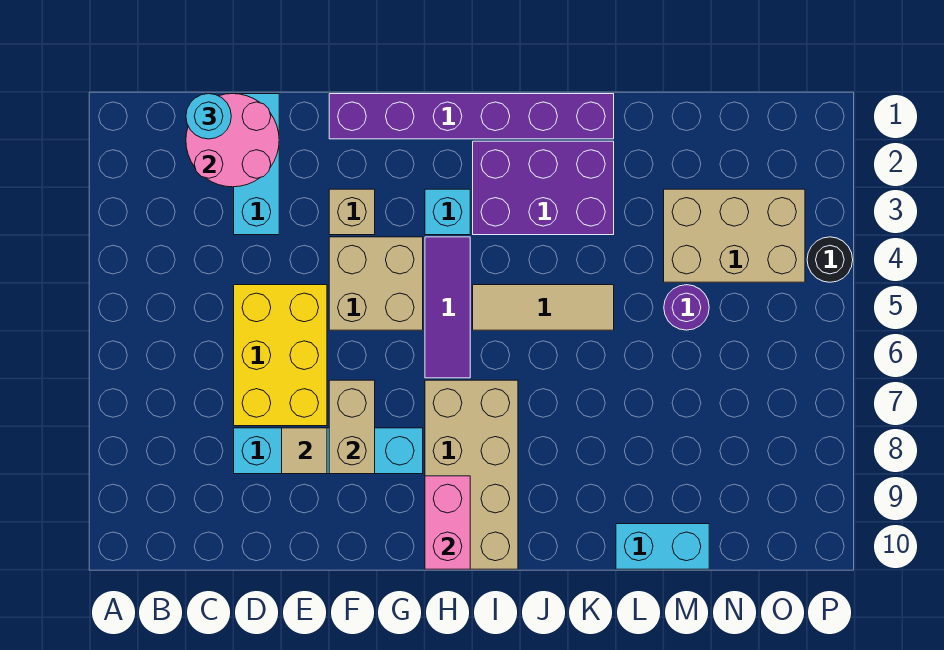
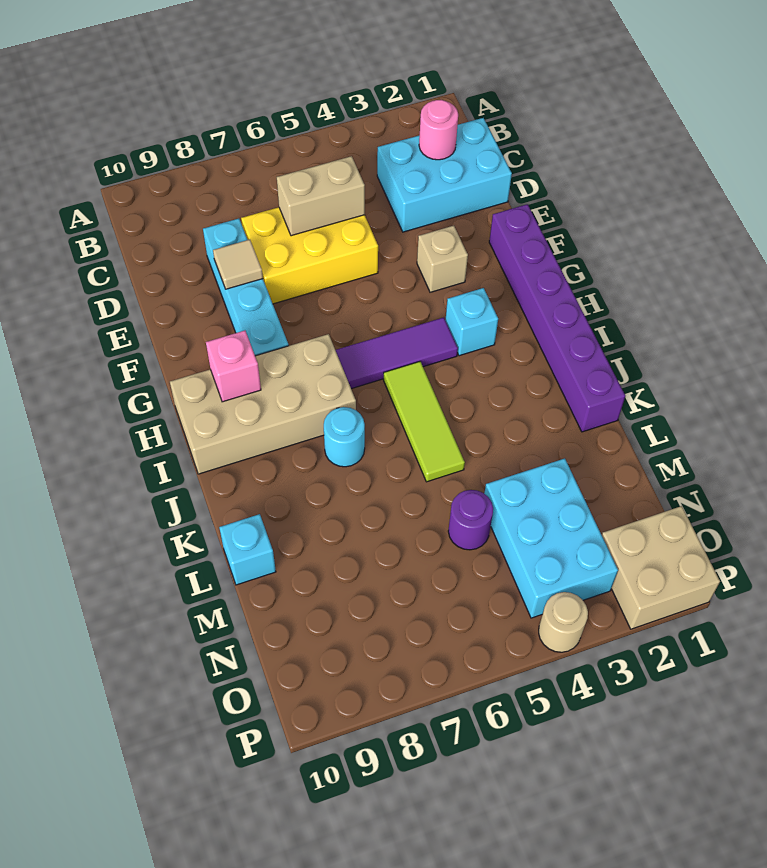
pink round brick C1:D2 level 2 -> pink round brick C2 level 2
cyan round brick C1 level 3 -> cyan round brick J7 level 1
cyan brick D1:D3 level 1 -> cyan brick C1:D3 level 1
tan brick F4:G5 level 1 -> tan brick O1:P2 level 1
tan brick F7:F8 level 2 -> tan brick D5:D6 level 2
pink brick H9:H10 level 2 -> pink brick H9 level 2
purple brick I2:K3 level 1 -> none
tan tile I5:K5 level 1 -> lime tile I5:K5 level 1
cyan brick L10:M10 level 1 -> cyan brick L10 level 1
tan brick M3:O4 level 1 -> cyan brick M3:O4 level 1
black round brick P4 level 1 -> tan round brick P4 level 1

